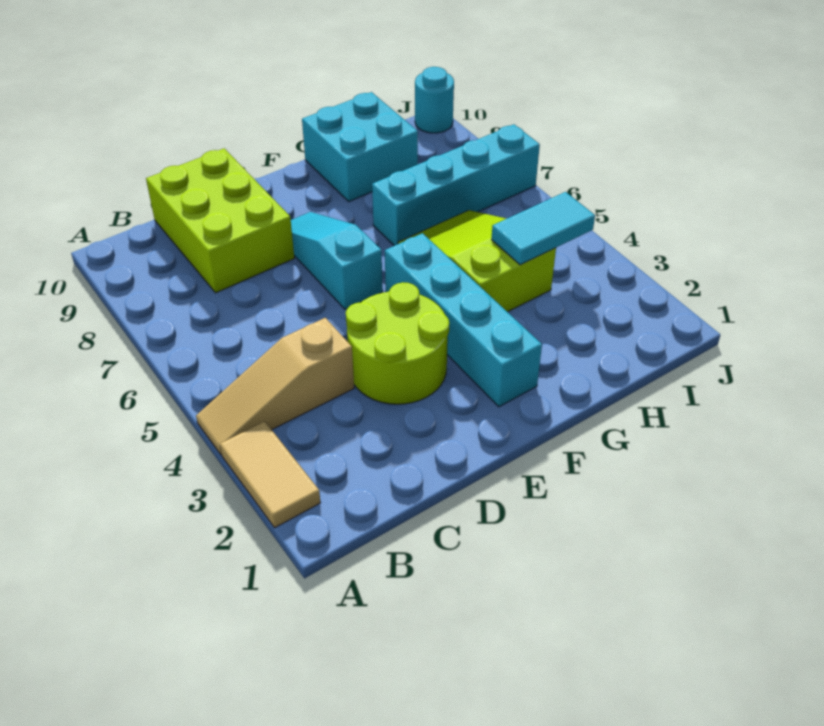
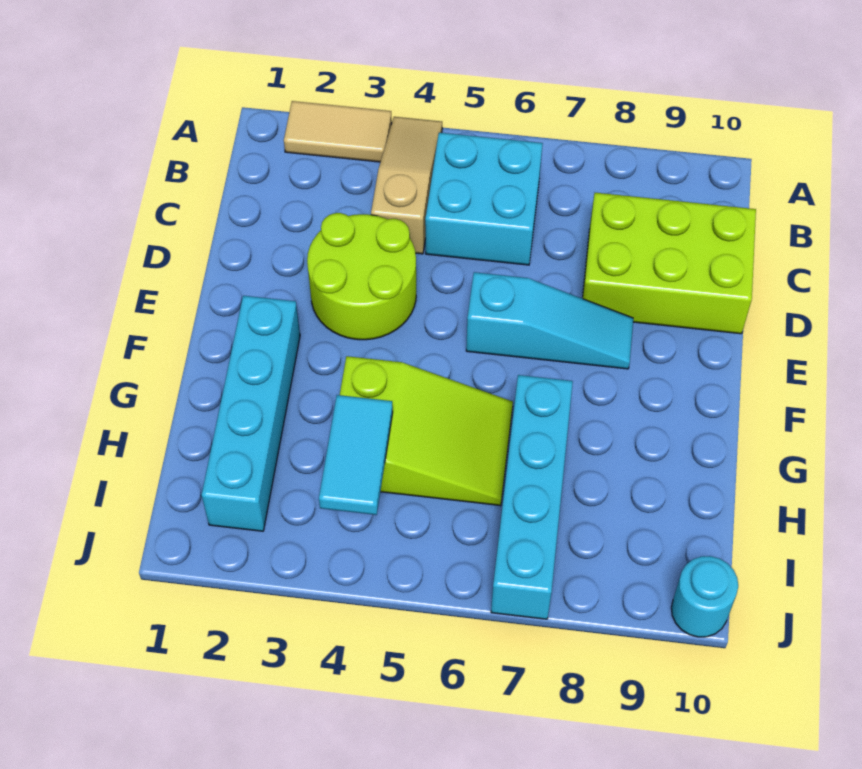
cyan brick F2:F5 level 1 -> cyan brick F2:I2 level 1
cyan brick G9:H10 level 1 -> cyan brick B5:C6 level 1

